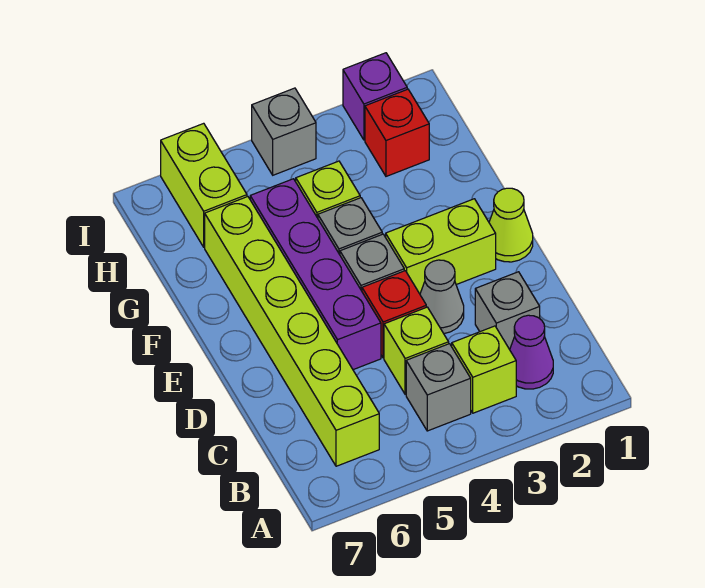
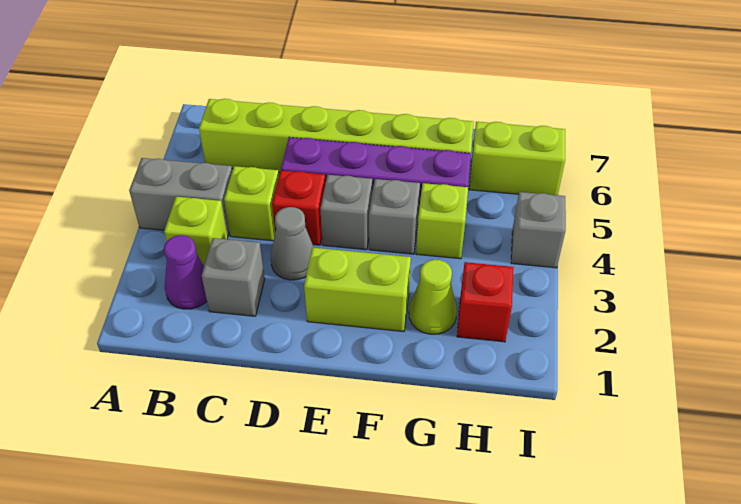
grey brick B4 level 1 -> grey brick A4:B4 level 1
lime cone E1 level 1 -> lime cone G2 level 1
lime brick E2:E3 level 1 -> lime brick E2:F2 level 1
purple brick I2 level 1 -> none

